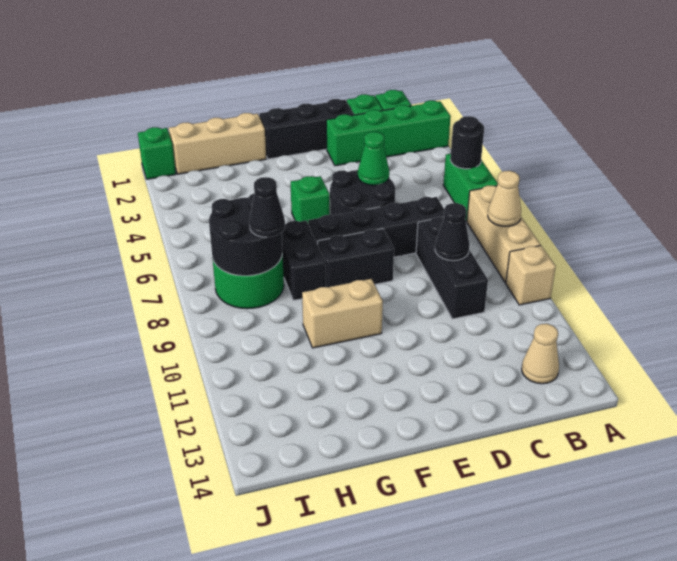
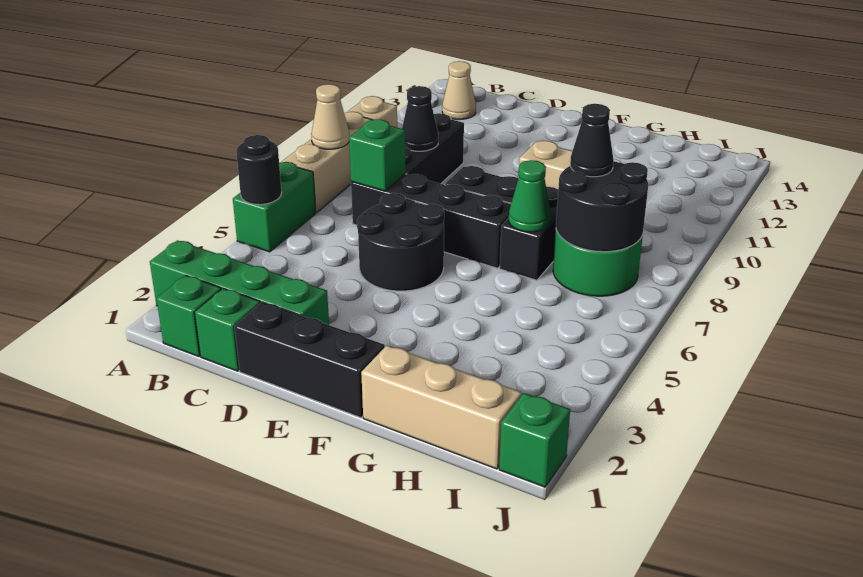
green cone D5 level 2 -> green cone G7 level 2
green brick F5 level 1 -> green brick C7 level 2

